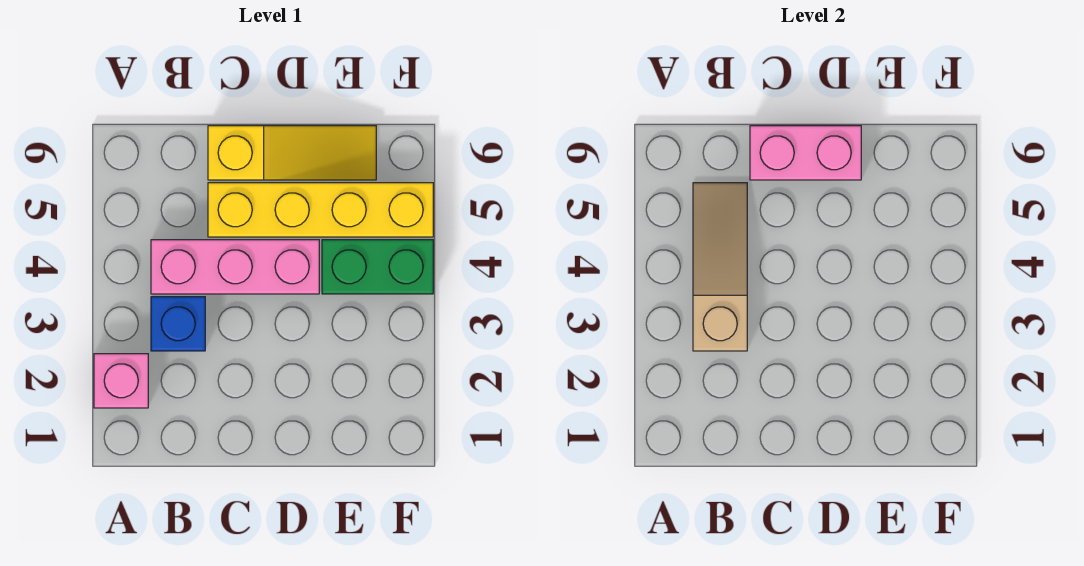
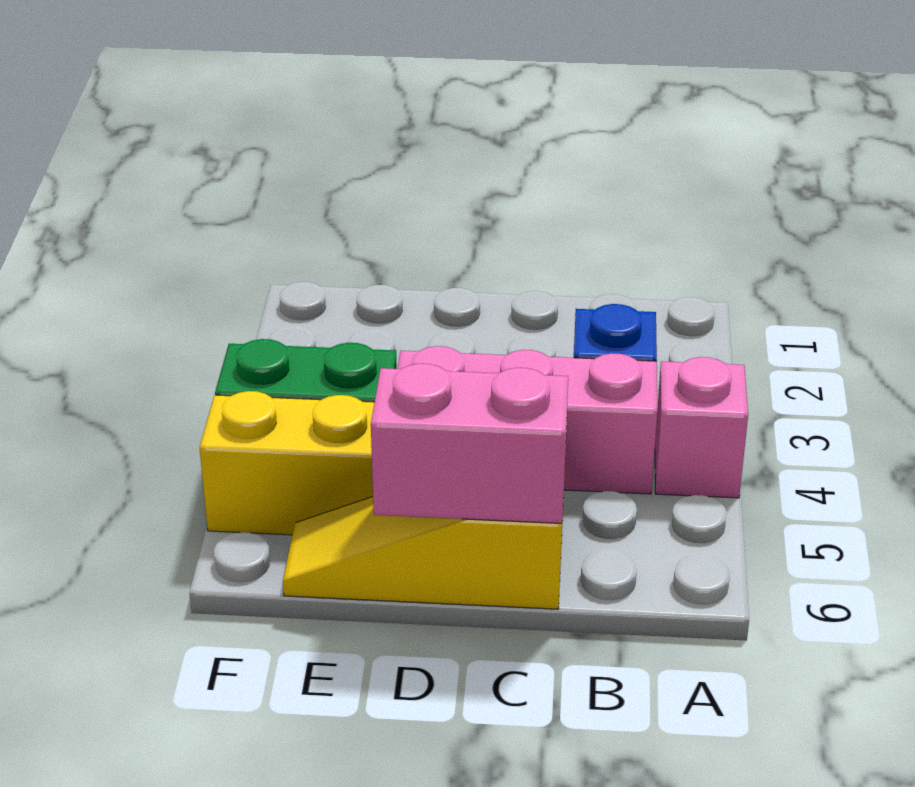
pink brick A2 level 1 -> pink brick A4 level 1
tan slope B3:B5 level 2 top 3 -> none

